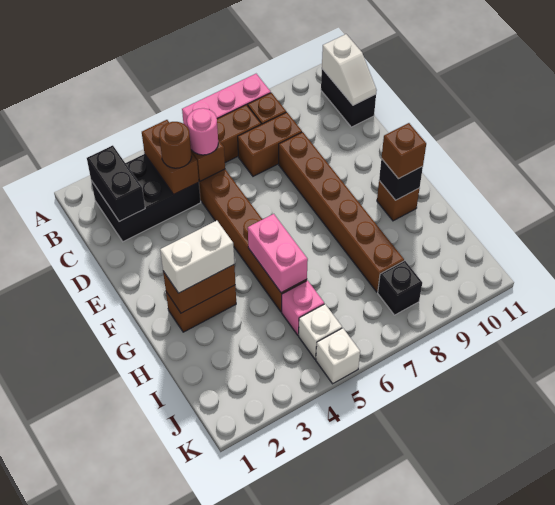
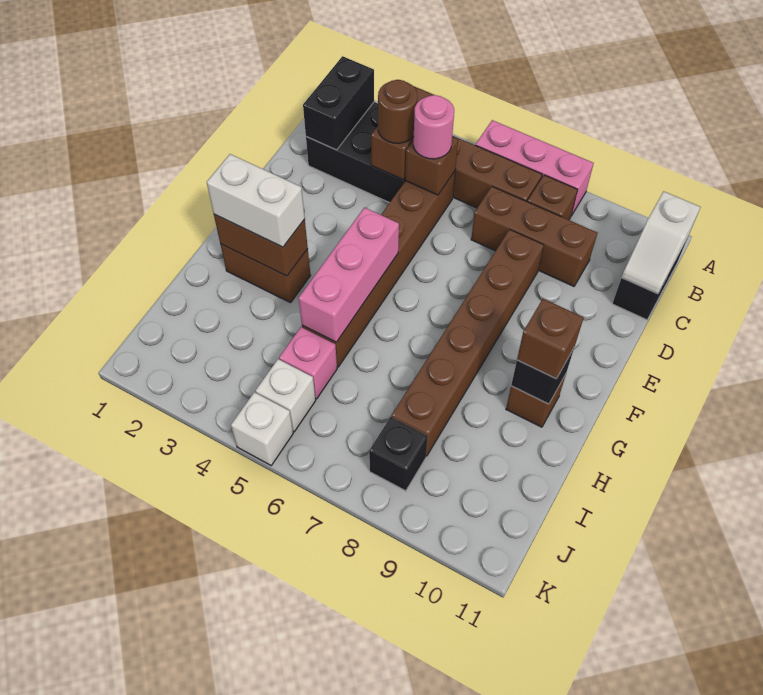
brown brick C7:C8 level 1 -> brown brick C7:C9 level 1
pink brick G5:H5 level 2 -> pink brick F5:H5 level 2

